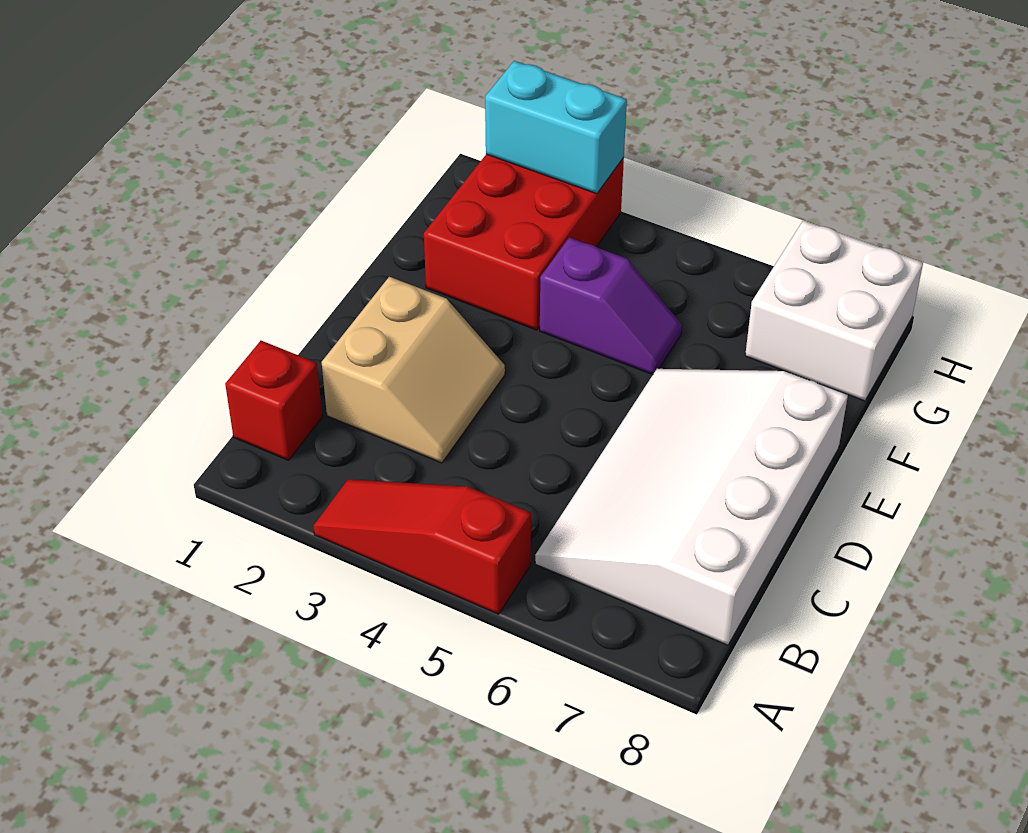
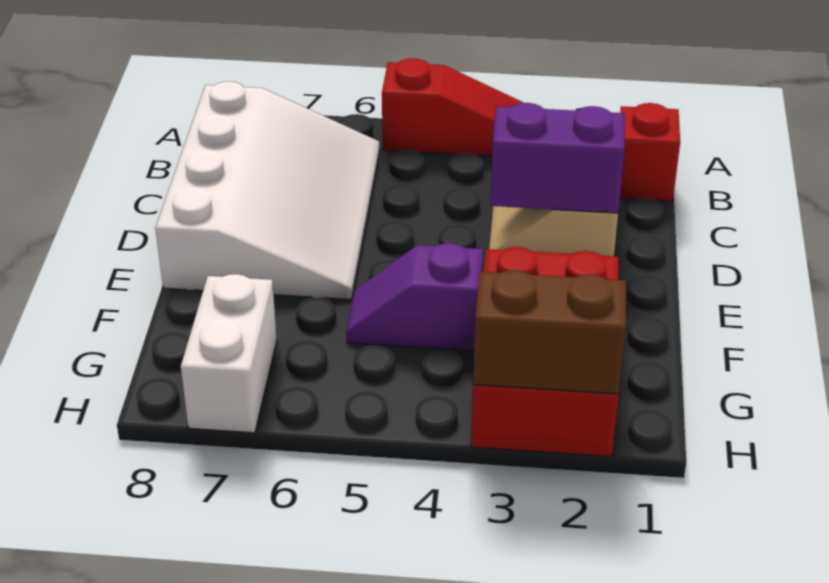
none -> purple brick D2:D3 level 2
white brick G7:H8 level 1 -> white brick G7:H7 level 1
cyan brick H2:H3 level 2 -> brown brick H2:H3 level 2

